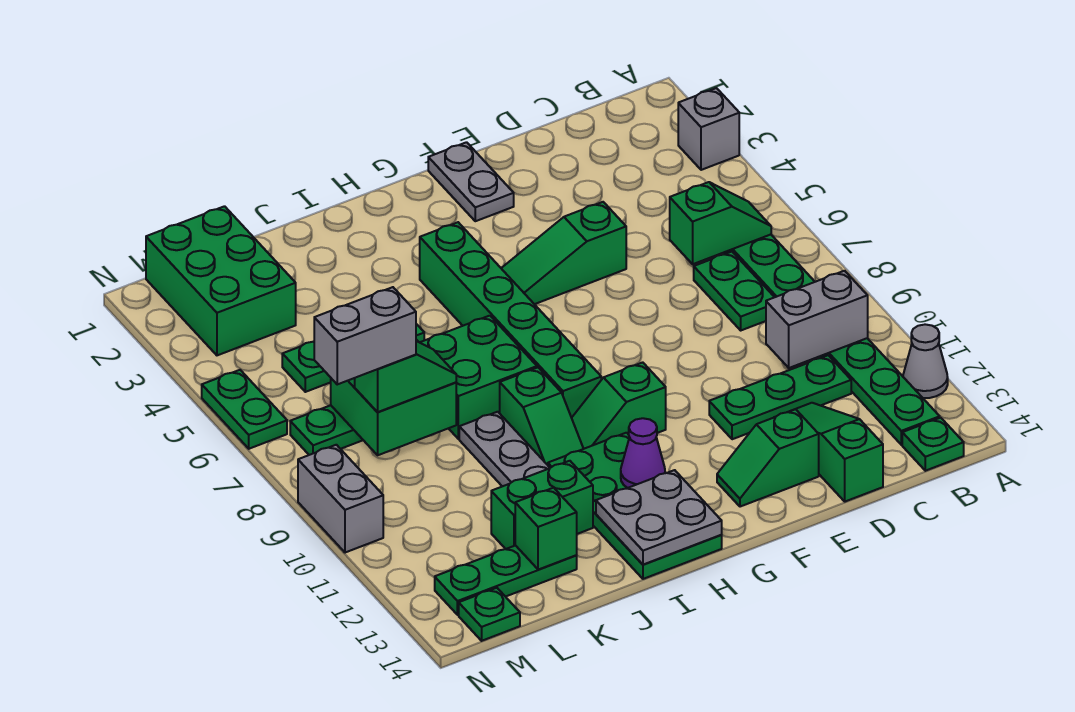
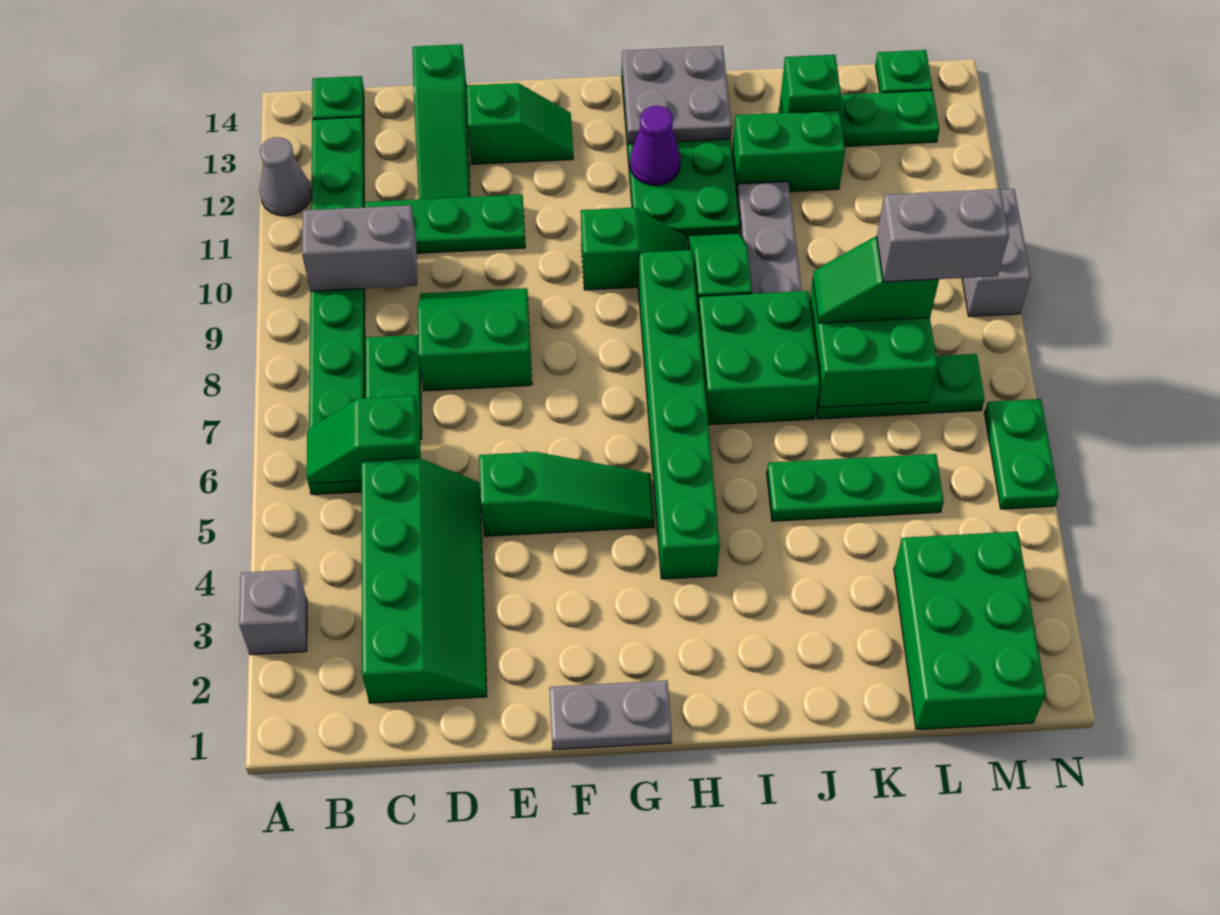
none -> green slope C2:D5 level 1 top C
none -> green slope D8:E9 level 1 top 8
grey plate F1:F2 level 1 -> grey plate F1:G1 level 1

